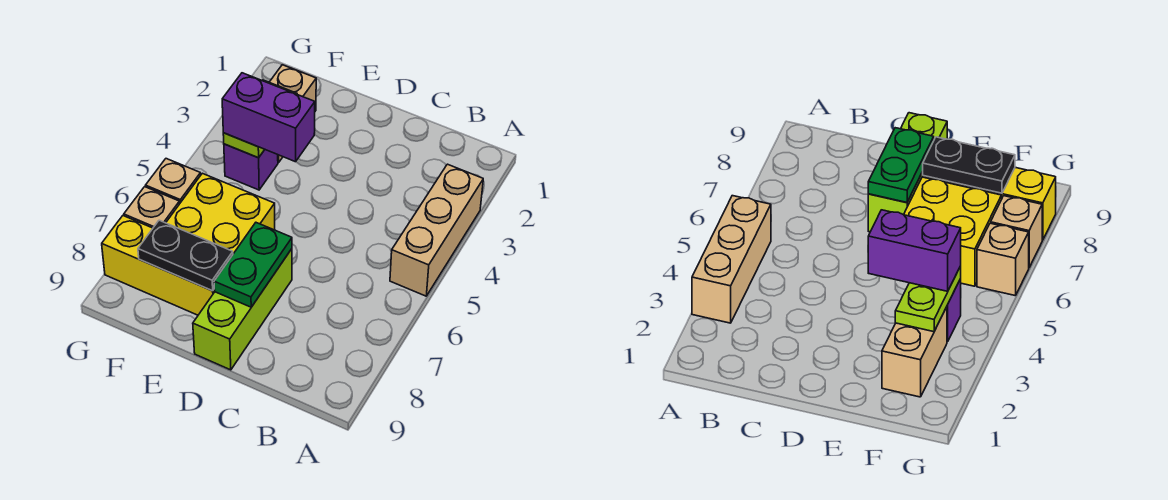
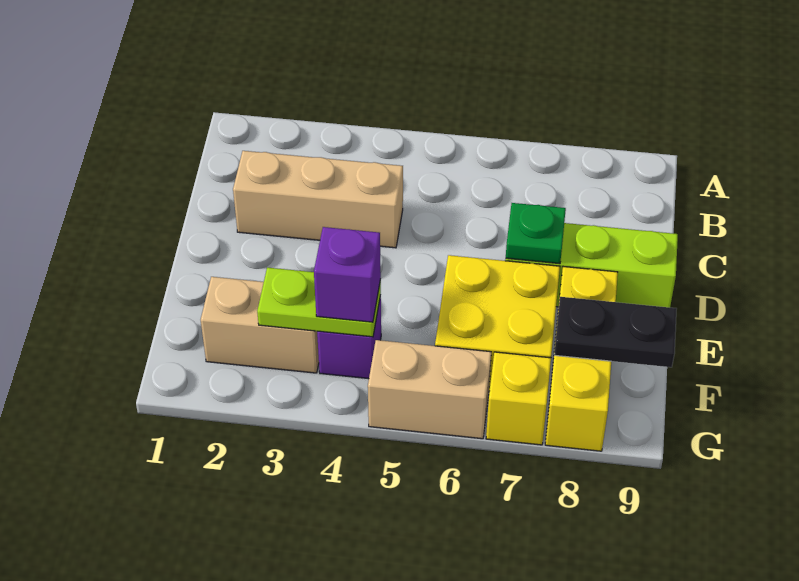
tan brick A3:A5 level 1 -> tan brick C2:C4 level 1
green plate D7:D8 level 2 -> green plate D7 level 2
purple brick E4:F4 level 3 -> purple brick F4 level 3
black plate E8:F8 level 2 -> black plate F8:F9 level 2
tan brick G6 level 1 -> tan brick G5:G6 level 1
tan brick G7 level 1 -> yellow brick G7 level 1

